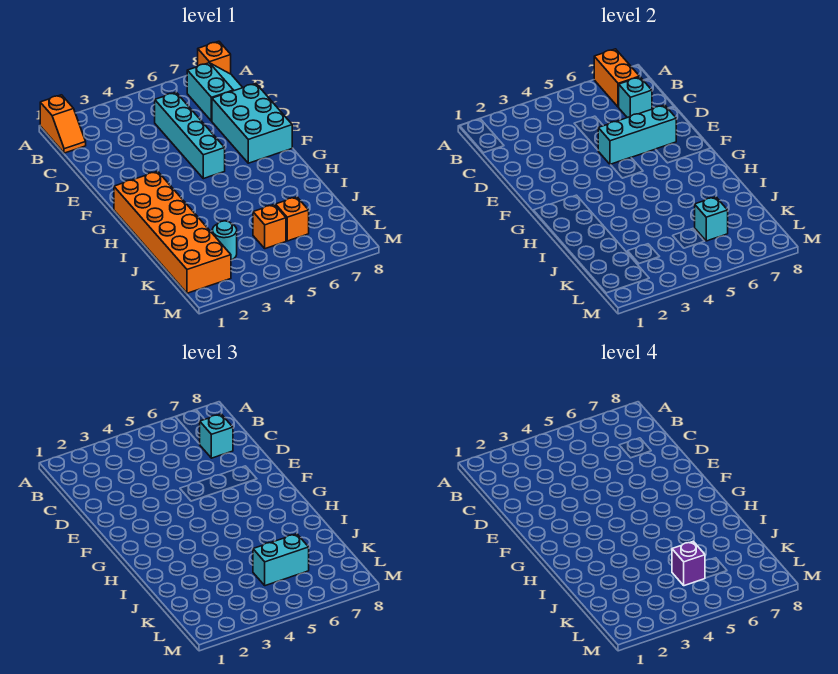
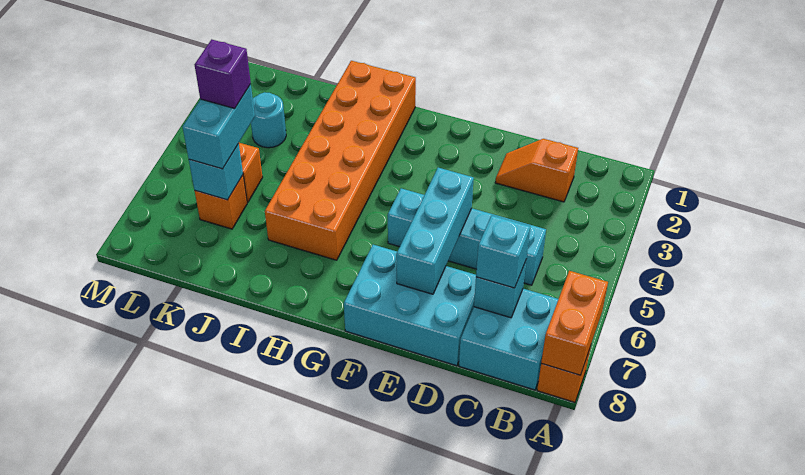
orange slope A1:B1 level 1 top A -> orange slope C2:D2 level 1 top C
orange brick A7:B7 level 2 -> orange brick A7:A8 level 2
cyan slope B7:C8 level 1 top 7 -> cyan brick B7:C8 level 1
orange brick G1:L2 level 1 -> orange brick H1:I6 level 1

